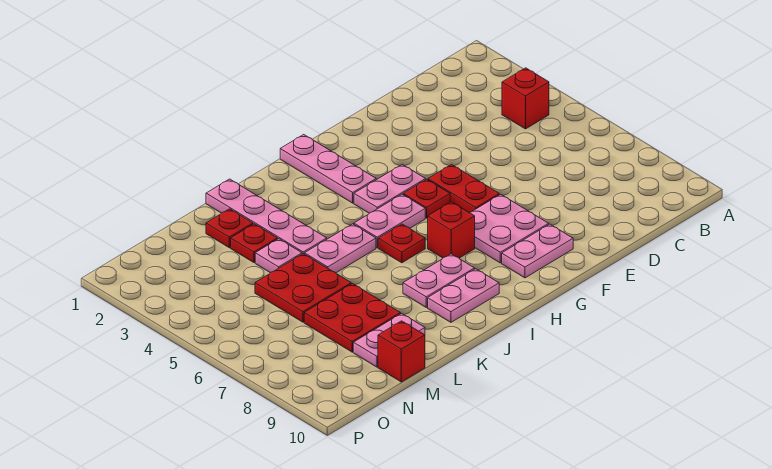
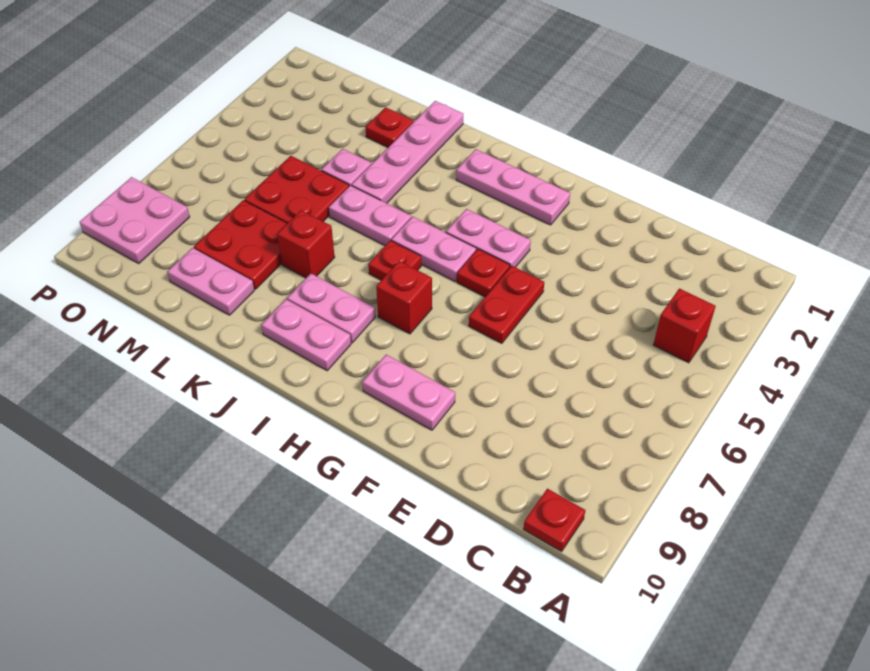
pink plate F7:G8 level 1 -> pink plate O8:P9 level 1
pink plate H1:H3 level 1 -> pink plate G2:I2 level 1
red plate L3 level 1 -> red plate B10 level 1
red brick M10 level 1 -> red brick K7 level 1

